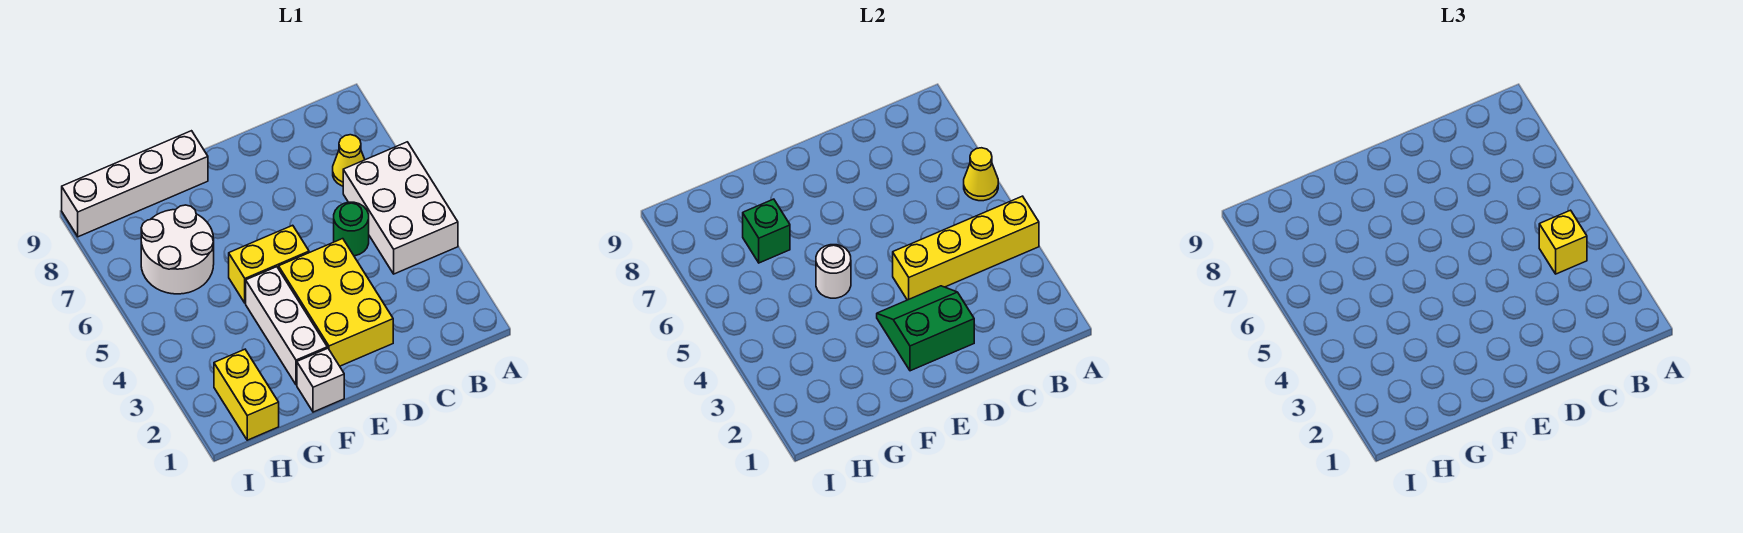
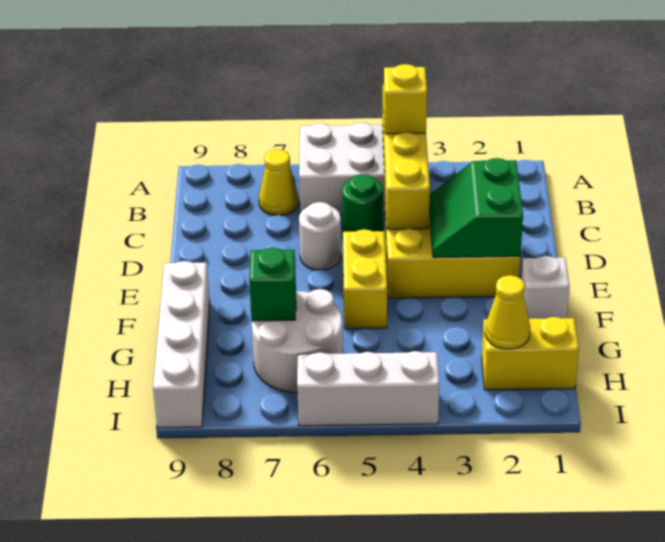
yellow cone A6 level 2 -> yellow cone H2 level 2
white brick F2:F4 level 1 -> white brick I4:I6 level 1
white round brick F5 level 2 -> white round brick D6 level 1

